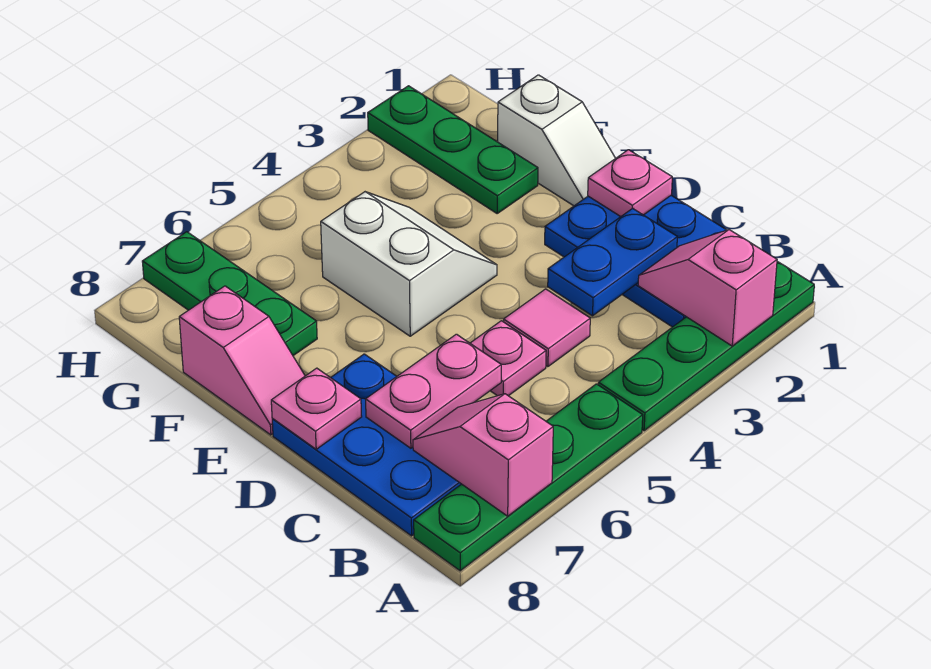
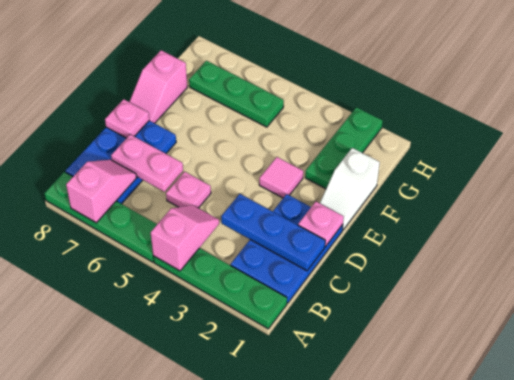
pink slope A2:B2 level 2 top A -> pink slope A4:B4 level 2 top A
blue plate C2:C3 level 2 -> blue plate C1:C3 level 2
pink tile C4 level 1 -> pink tile E3 level 1
white slope E4:F5 level 1 top 5 -> none
green plate F7:H7 level 1 -> green plate G5:G7 level 1

